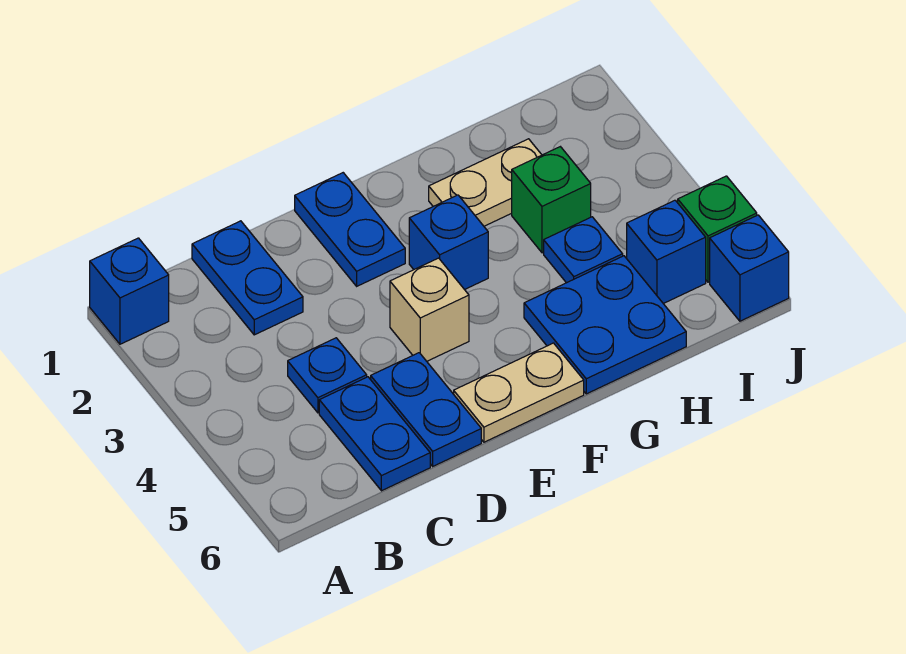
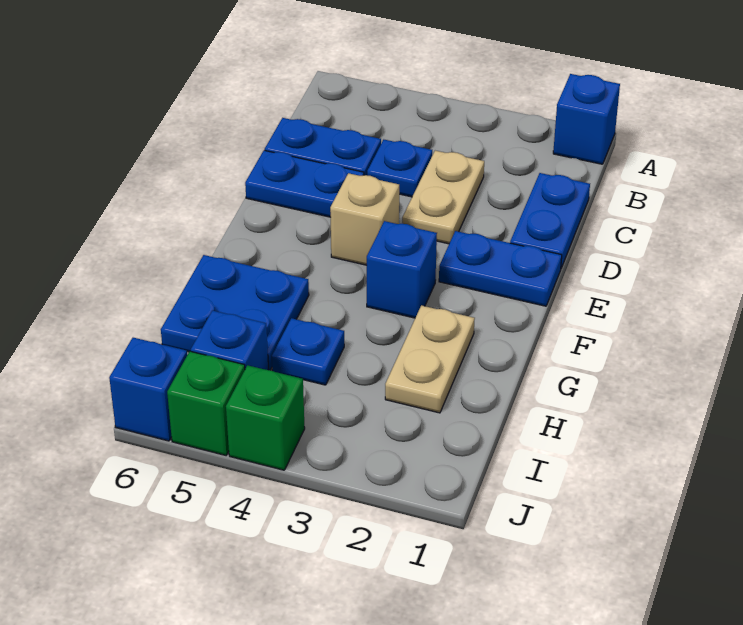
blue plate C1:C2 level 1 -> blue plate C1:D1 level 1
tan plate E6:F6 level 1 -> tan plate C3:D3 level 1
green brick H3 level 1 -> green brick J4 level 1

